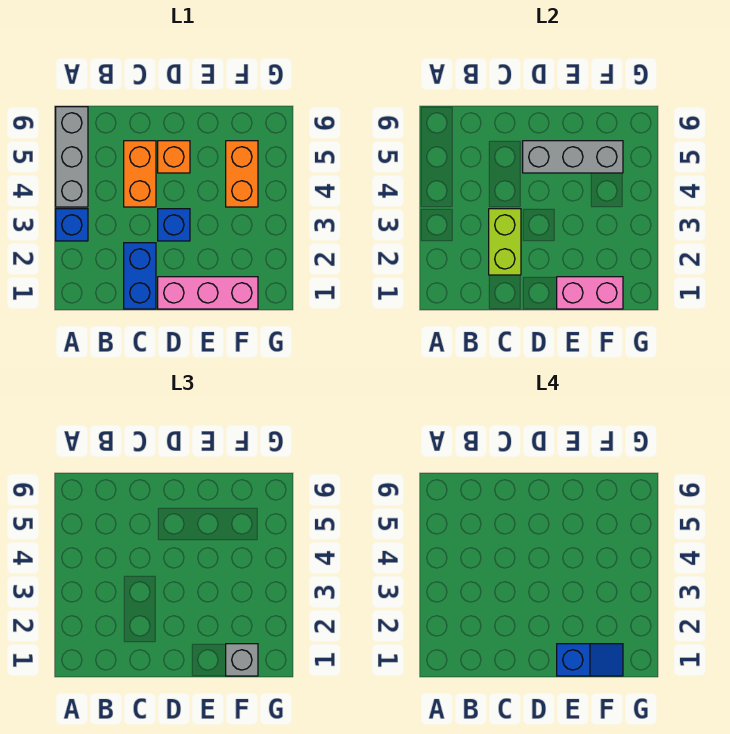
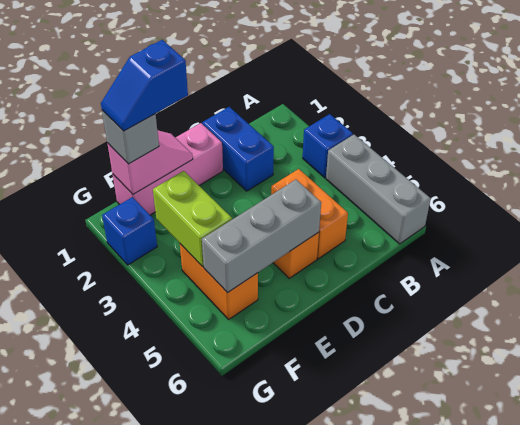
lime brick C2:C3 level 2 -> lime brick F3:F4 level 2
blue brick D3 level 1 -> blue brick G2 level 1
pink brick E1:F1 level 2 -> pink slope E1:F1 level 2 top F

